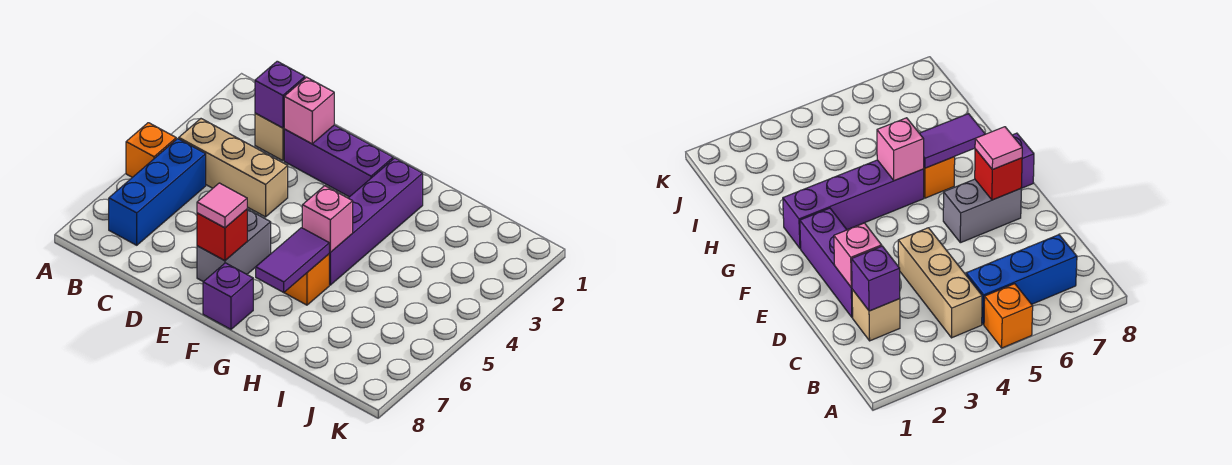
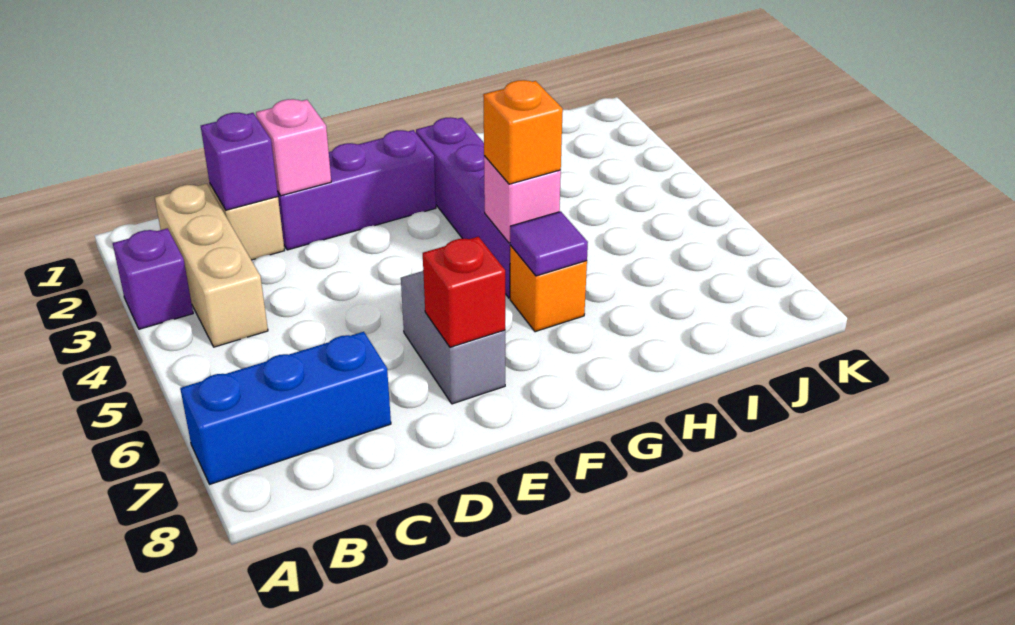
orange brick A5 level 1 -> orange brick G5 level 3
tan brick B4:D4 level 1 -> tan brick B2:B4 level 1
blue brick B5:B7 level 1 -> blue brick A7:C7 level 1
pink tile E7 level 3 -> none
purple brick F8 level 1 -> purple brick A3 level 1
purple tile G6:G7 level 2 -> purple tile G6 level 2

